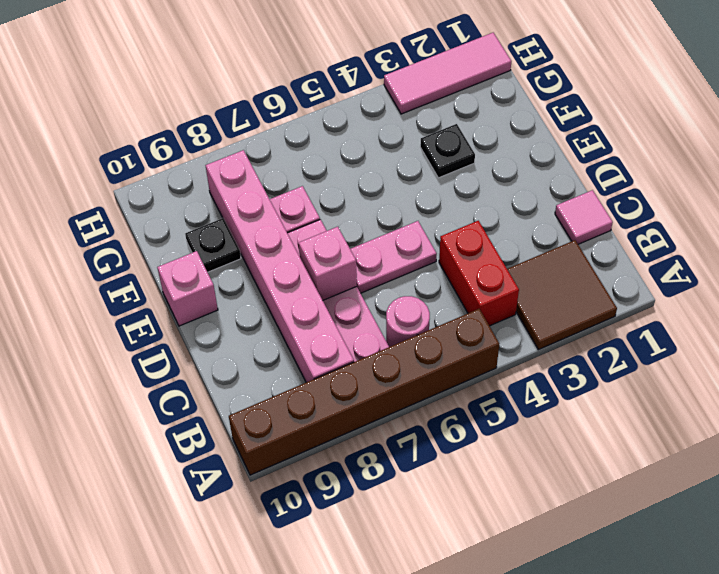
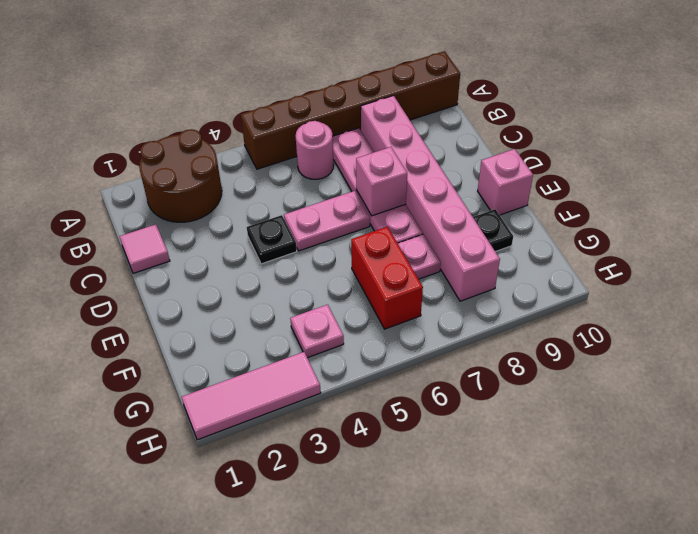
brown tile A2:B3 level 1 -> brown round brick A2:B3 level 1
red brick B4:C4 level 1 -> red brick F6:G6 level 1
black plate F3 level 1 -> black plate D4 level 1
none -> pink plate G4 level 1

